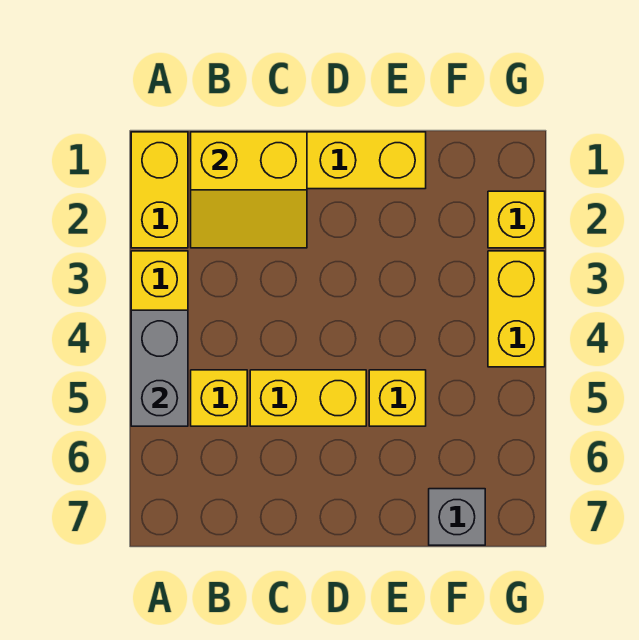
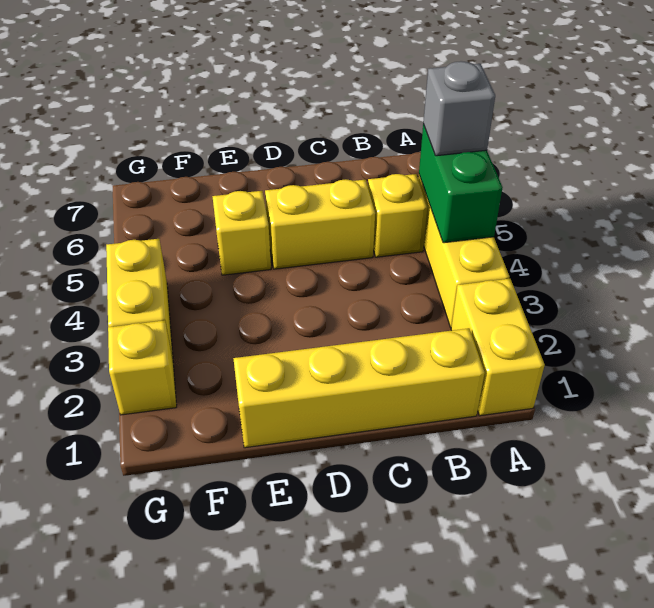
grey brick A4:A5 level 2 -> green brick A4:A5 level 2
yellow slope B1:C2 level 2 top 1 -> none
grey brick F7 level 1 -> grey brick A5 level 3

